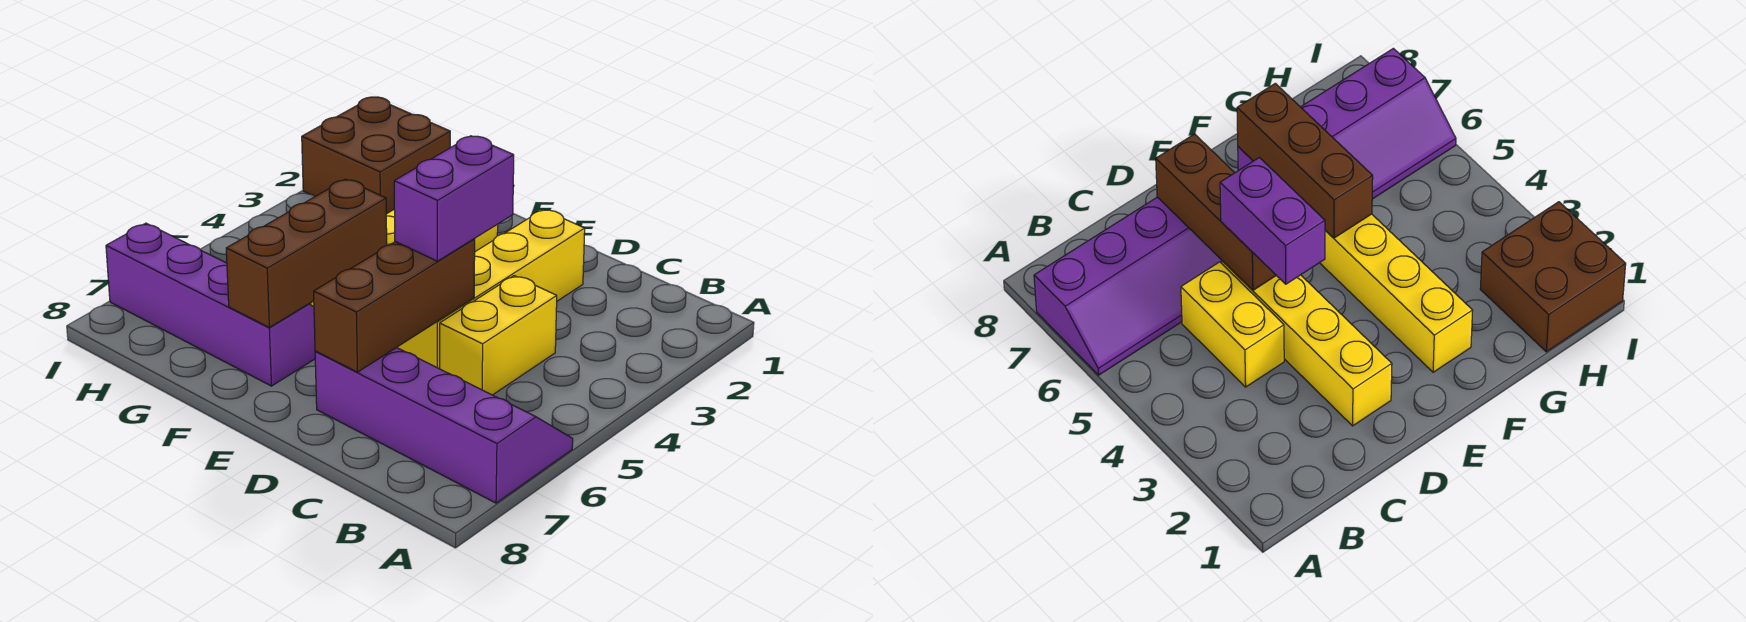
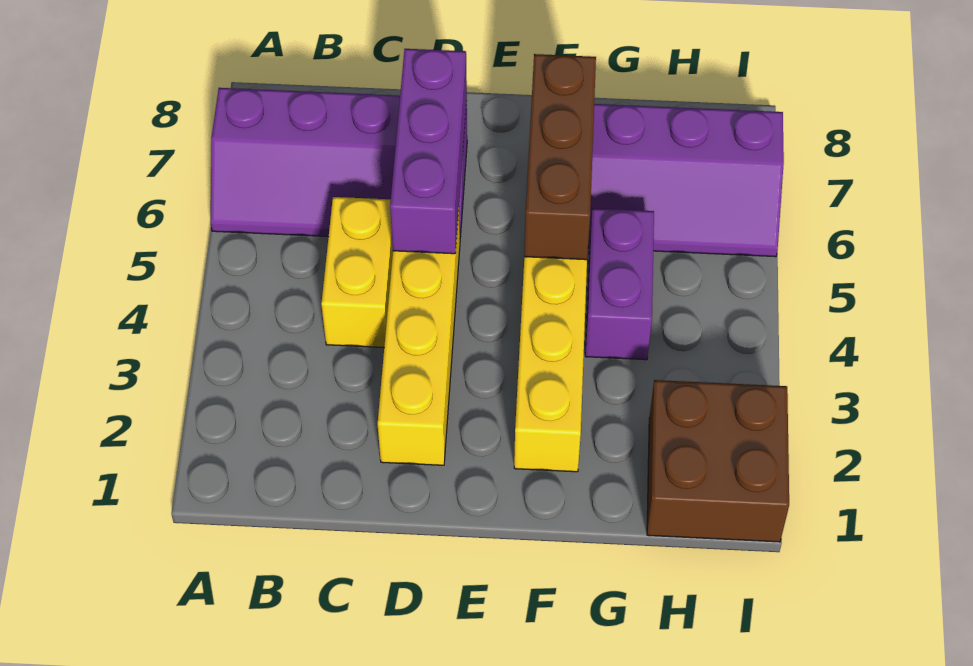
purple brick D4:D5 level 3 -> purple brick G4:G5 level 1
brown brick D5:D7 level 2 -> purple brick D5:D7 level 2

